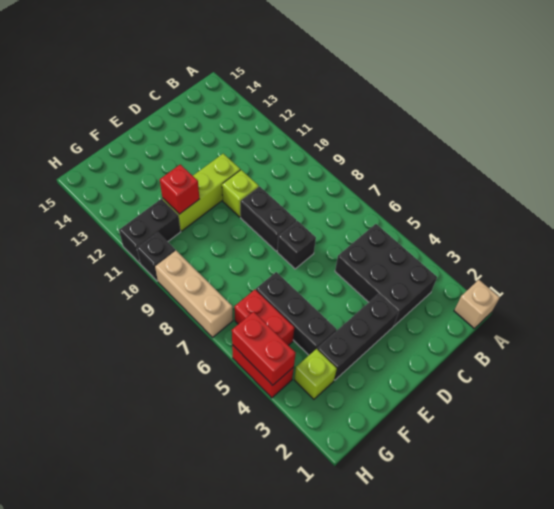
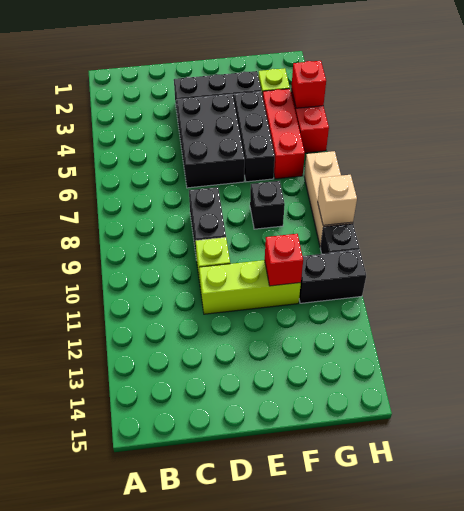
tan brick A1 level 1 -> tan brick H9 level 2
black brick B3:C5 level 1 -> black brick D4:E6 level 1
black brick D7 level 1 -> black brick F8 level 1
red brick G5:G6 level 1 -> red brick G4:G6 level 1
red brick H4:H5 level 2 -> red brick H4 level 2

